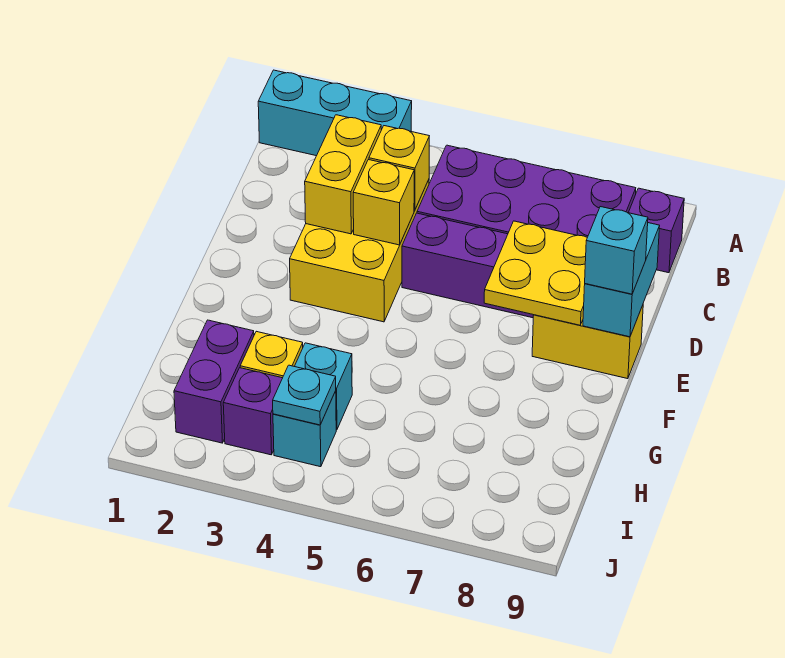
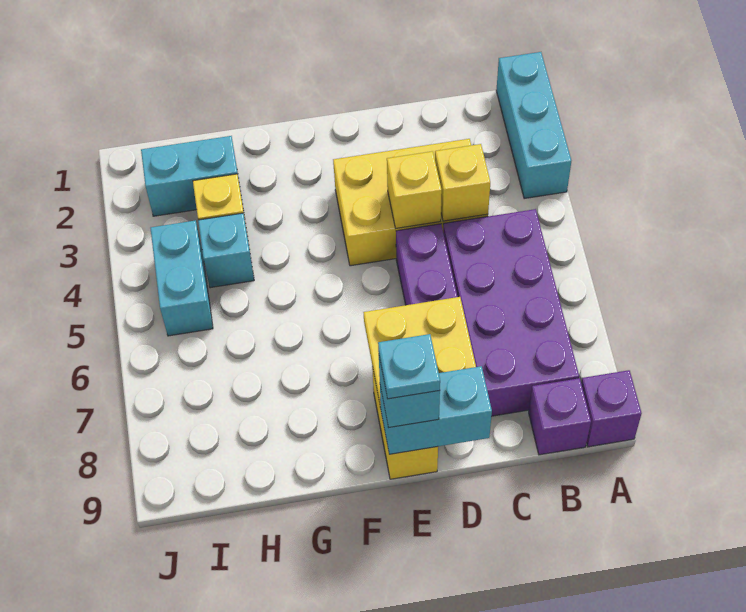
yellow brick C3:D3 level 2 -> none
purple brick H2:I2 level 1 -> cyan brick H2:I2 level 1
purple brick I3 level 1 -> purple brick A9 level 1
cyan brick I4 level 1 -> cyan brick I4:I5 level 1
cyan plate I4 level 2 -> cyan plate E9 level 4

